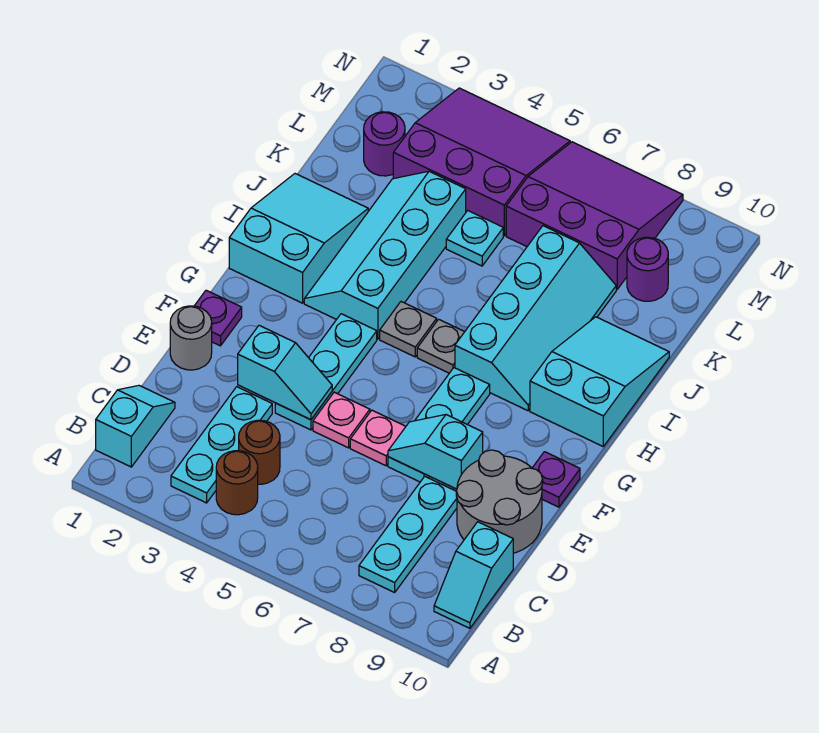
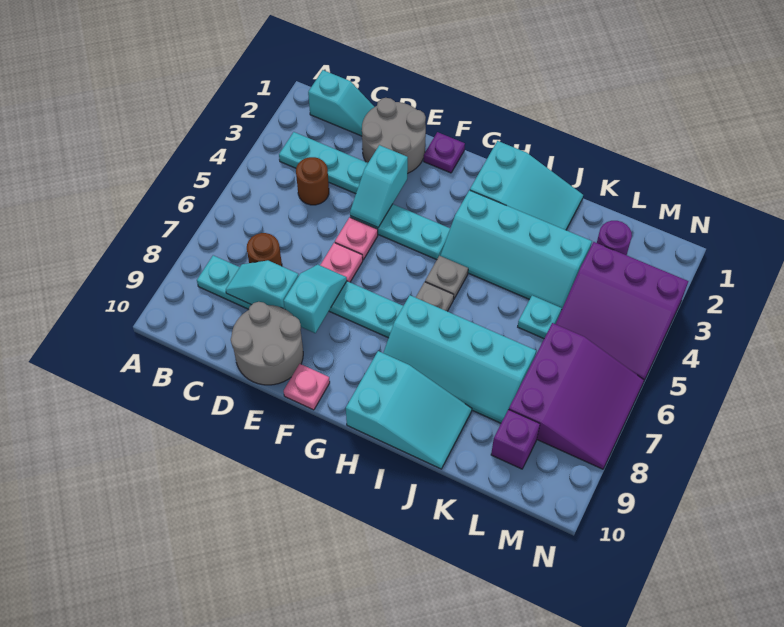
brown round brick B4 level 1 -> brown round brick C7 level 1
cyan slope B10:C10 level 1 top C -> cyan slope C8:D8 level 2 top D
grey round brick E1 level 1 -> grey round brick D1:E2 level 1
purple plate F10 level 1 -> pink plate F10 level 1
cyan slope H3:K4 level 1 top 4 -> cyan slope H3:K4 level 1 top 3
purple slope L3:N5 level 1 top L -> purple slope L3:N5 level 1 top 3
purple round brick L9 level 1 -> purple brick L9 level 1

